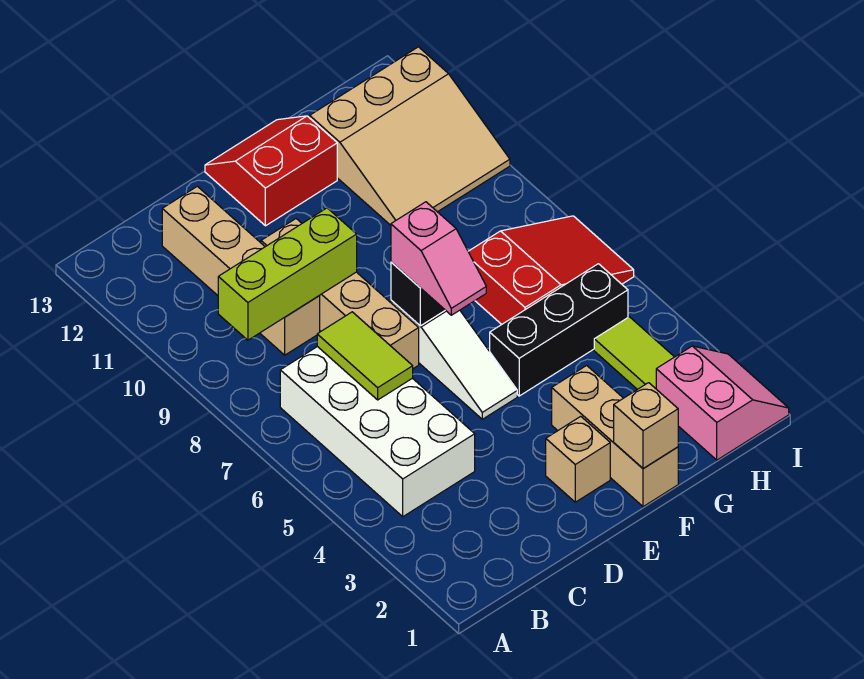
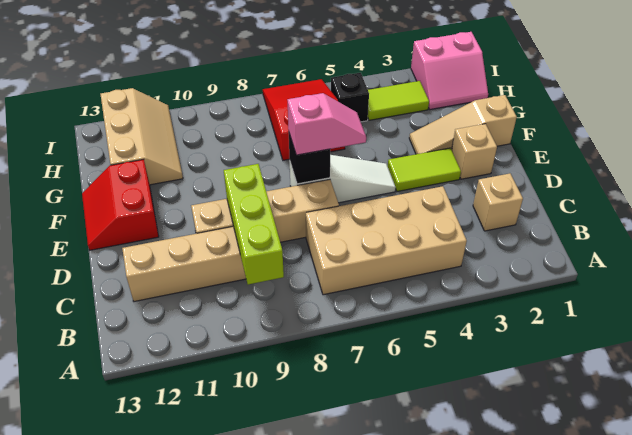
white brick B4:C7 level 1 -> tan brick B4:C7 level 1
lime tile C6:C7 level 2 -> lime tile E3:E4 level 1
tan brick F1:F3 level 1 -> tan slope F1:F3 level 1 top 1
tan brick F1 level 2 -> tan brick C2 level 1
black brick F5:H5 level 1 -> black brick H5 level 1
tan slope G10:I12 level 1 top 12 -> tan slope G11:I12 level 1 top 12
pink slope H1:I2 level 1 top H -> pink slope H1:I2 level 1 top I

